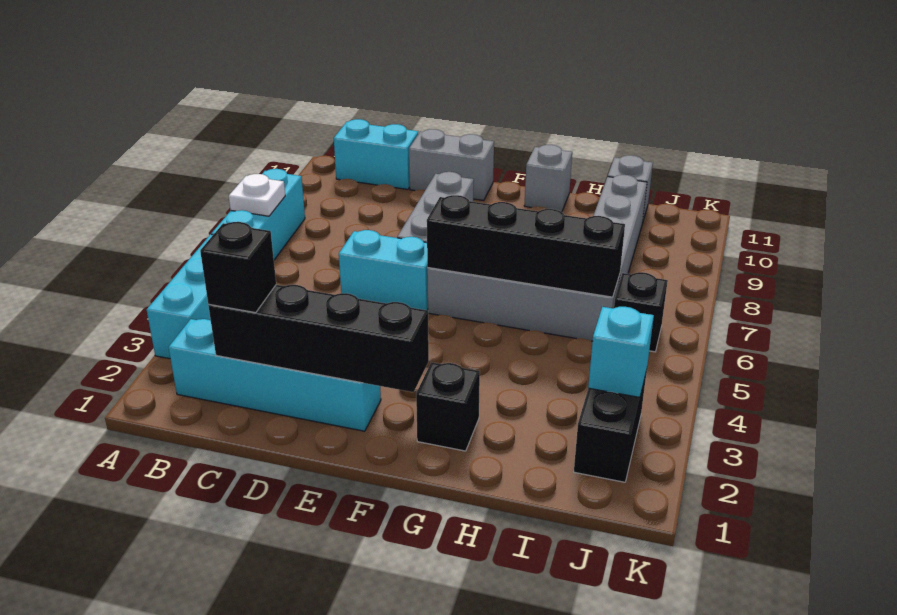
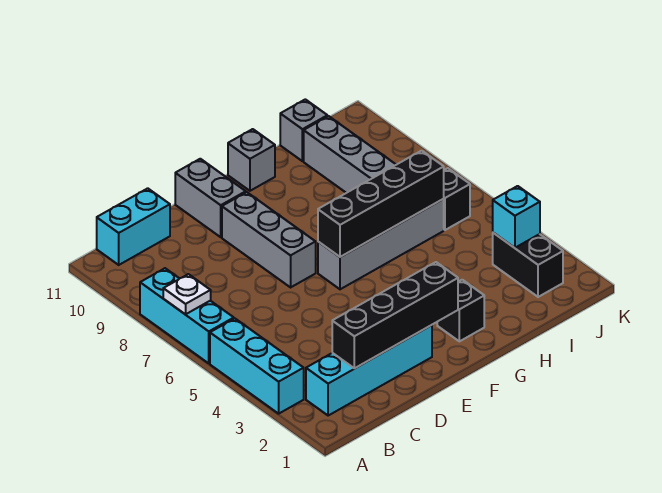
black brick C2 level 3 -> none
cyan brick D6:E6 level 1 -> none
grey brick D11:E11 level 1 -> grey brick E10:E11 level 1

